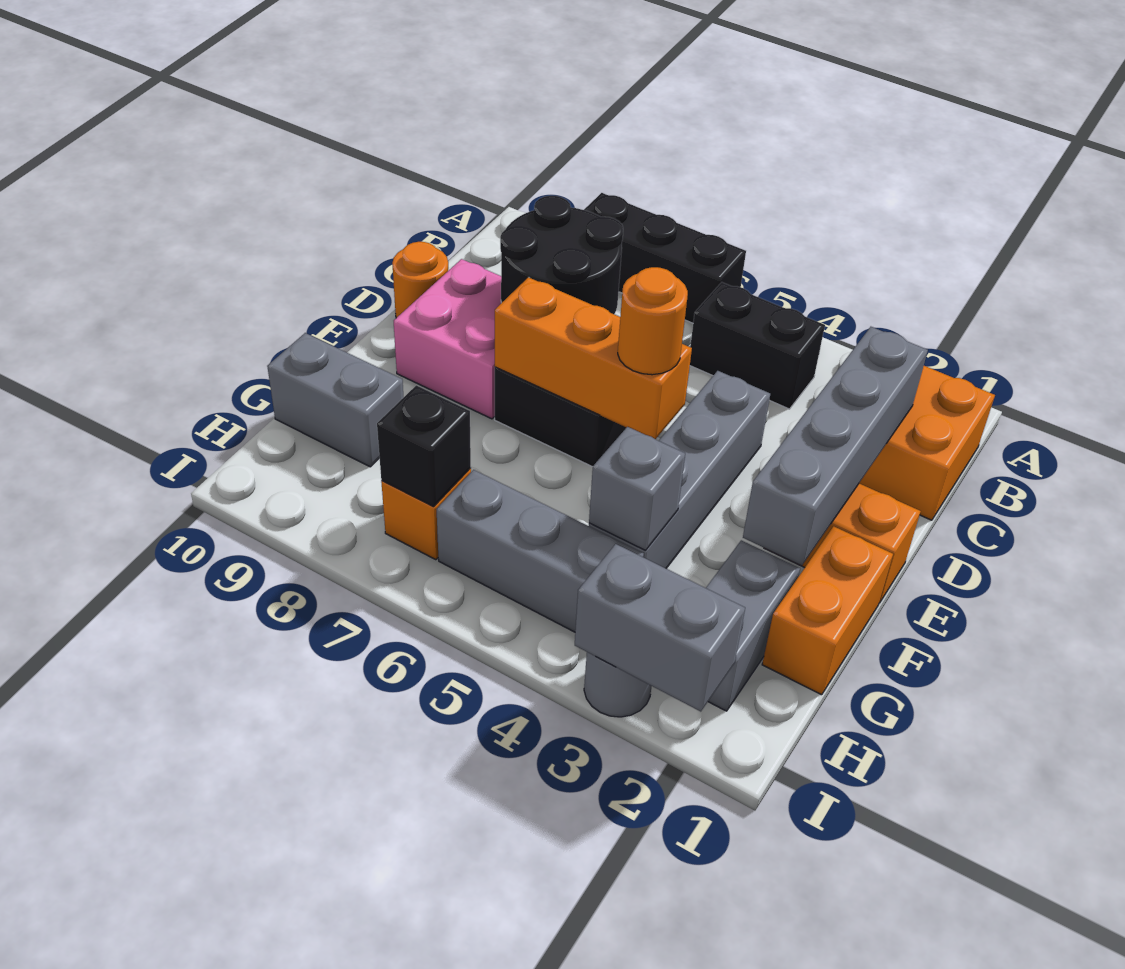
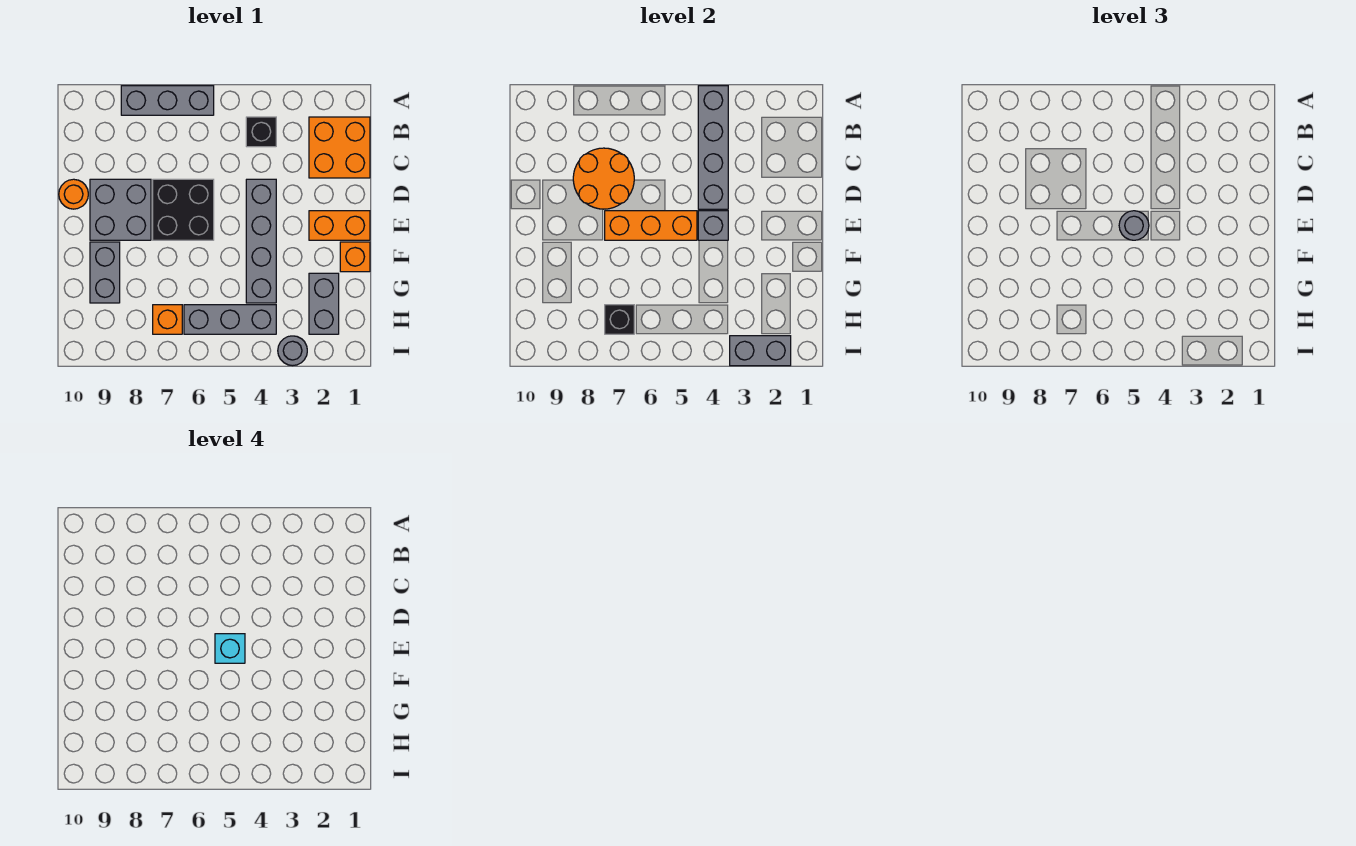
black brick A6:A8 level 1 -> grey brick A6:A8 level 1
black brick B4:B5 level 1 -> black brick B4 level 1
grey brick C2:F2 level 2 -> grey brick A4:D4 level 2
black round brick C7:D8 level 2 -> orange round brick C7:D8 level 2
pink brick D8:E9 level 1 -> grey brick D8:E9 level 1
orange round brick E5 level 3 -> grey round brick E5 level 3
none -> cyan brick E5 level 4
orange brick F1:G1 level 1 -> orange brick F1 level 1
grey brick G4 level 2 -> grey brick E4 level 2
grey brick G9:G10 level 1 -> grey brick F9:G9 level 1

